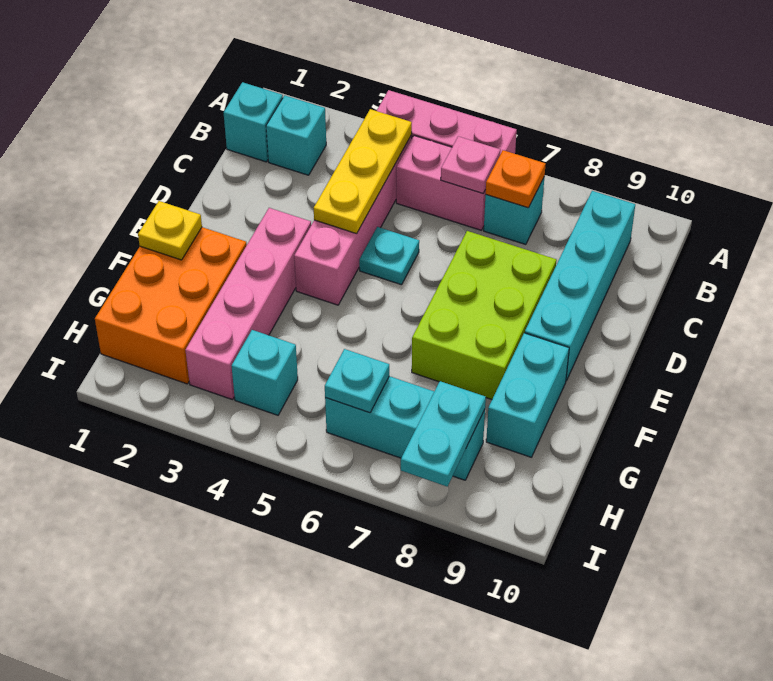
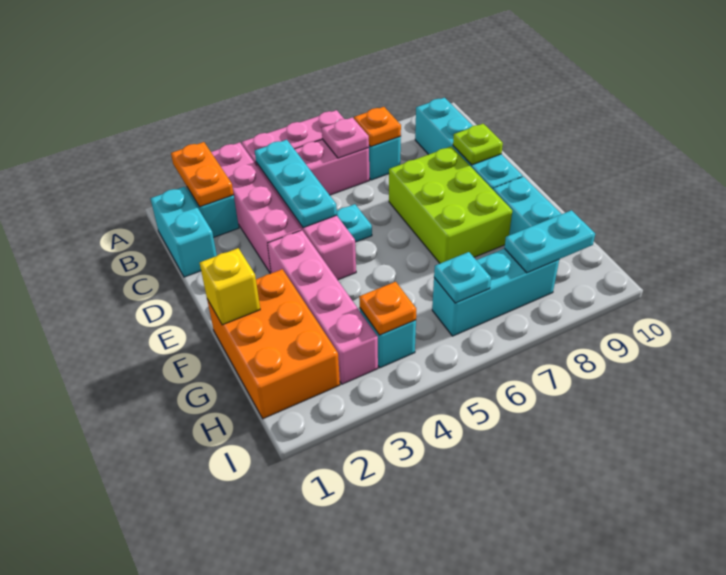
none -> orange plate A2:B2 level 2
none -> pink brick A3:D3 level 1
cyan brick B1 level 1 -> cyan brick B1:C1 level 1
yellow plate B4:D4 level 2 -> cyan plate B4:D4 level 2
none -> lime plate D9 level 2
yellow plate F1 level 2 -> yellow brick F1 level 2
none -> orange plate H4 level 2
cyan plate H8:I8 level 2 -> cyan plate H8:H9 level 2

